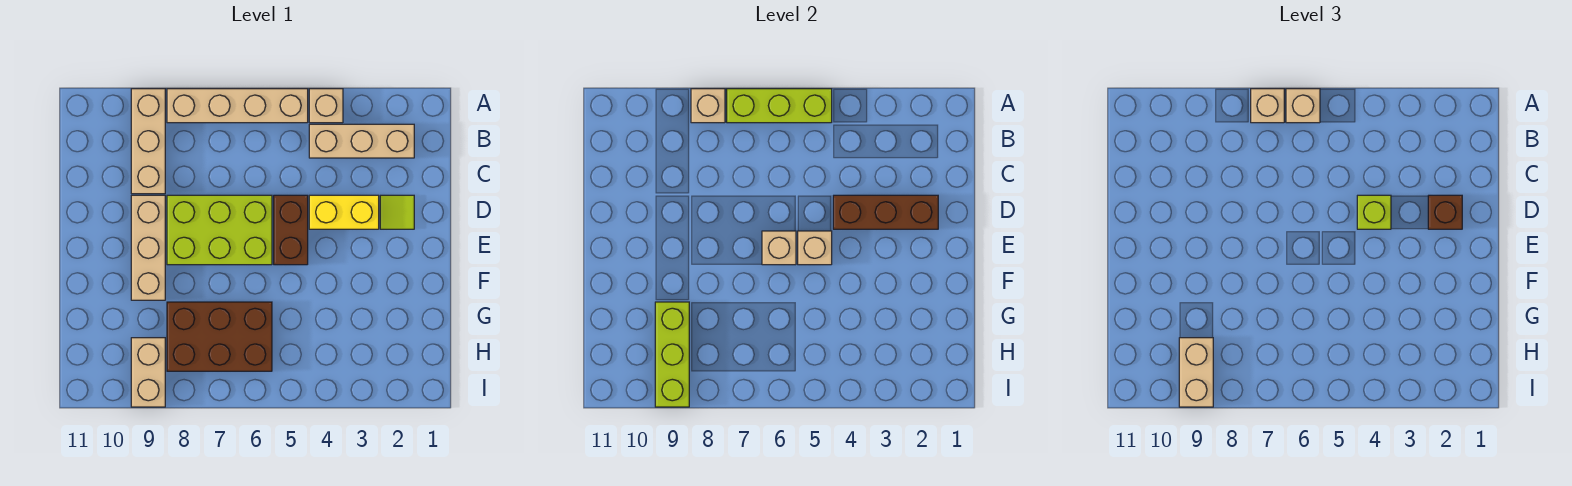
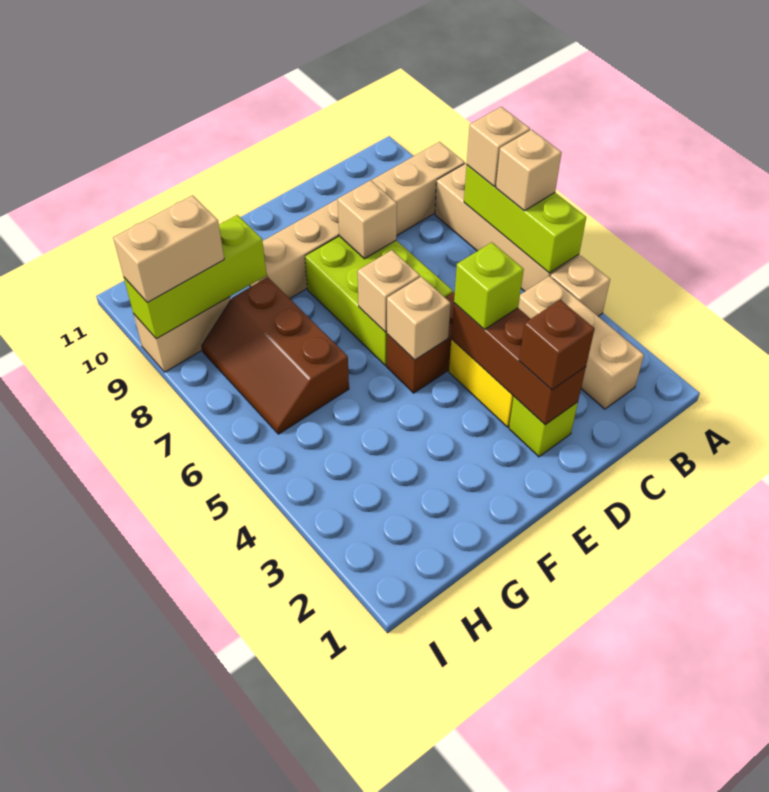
tan brick A8 level 2 -> tan brick D8 level 2
lime tile D2 level 1 -> lime brick D2 level 1
brown brick G6:H8 level 1 -> brown slope G6:H8 level 1 top G

